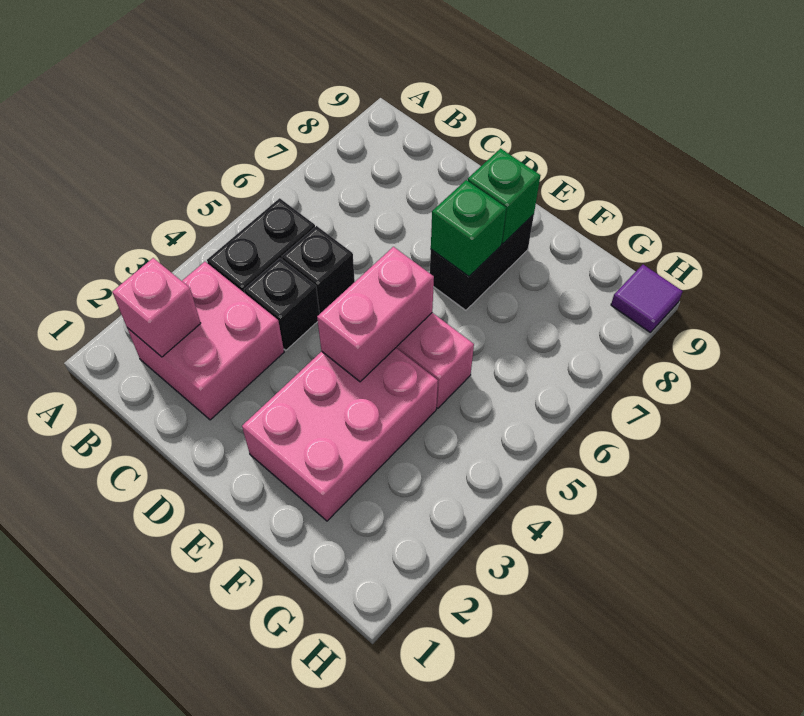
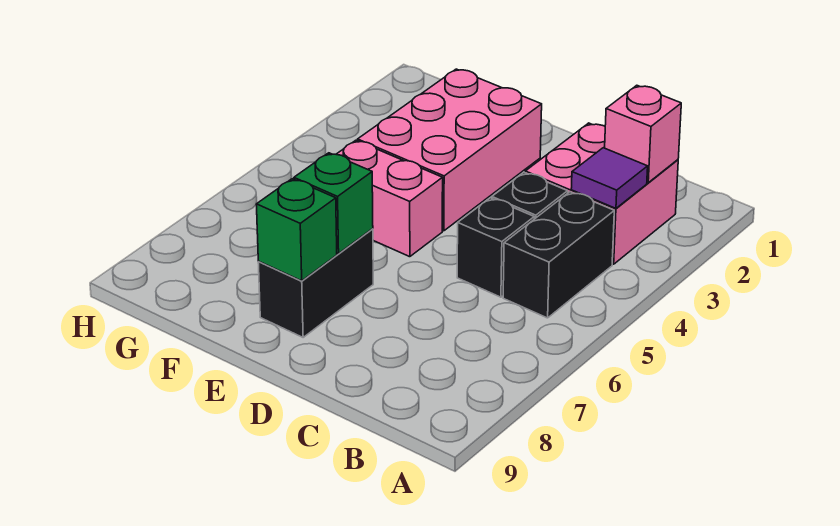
pink brick E4:E5 level 2 -> none
purple tile H9 level 1 -> purple tile B3 level 2

